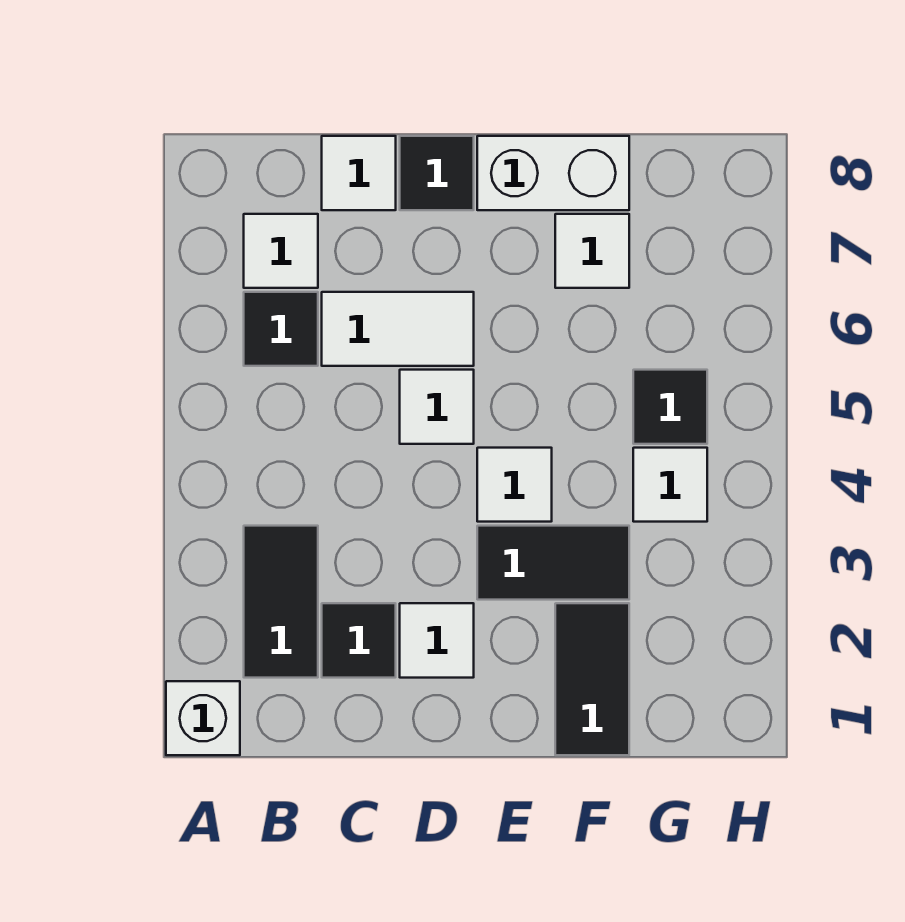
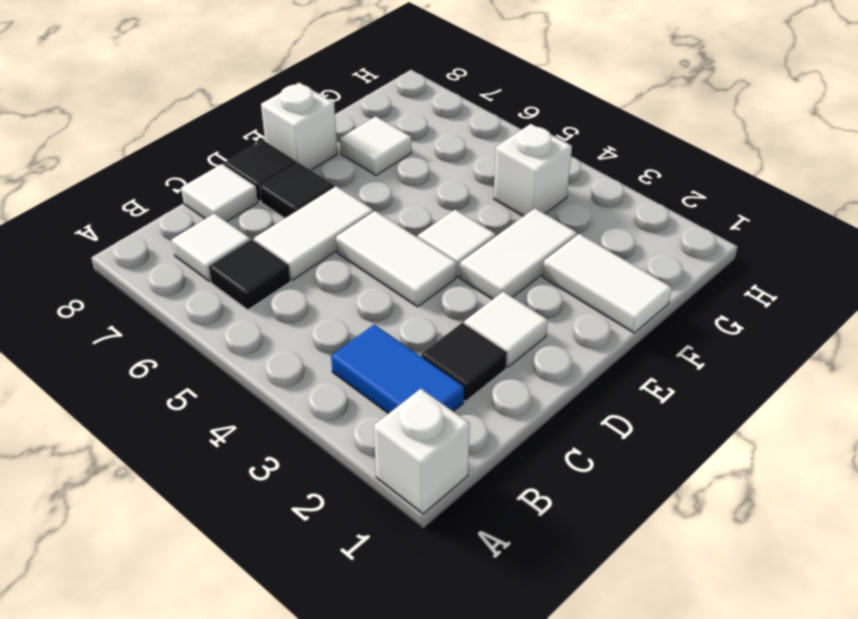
black tile B2:B3 level 1 -> blue tile B2:B3 level 1
white tile D5 level 1 -> white tile D4:D5 level 1
black tile E3:F3 level 1 -> white tile E3:F3 level 1
white brick E8:F8 level 1 -> white brick E8 level 1
black tile F1:F2 level 1 -> white tile F1:F2 level 1
white tile G4 level 1 -> white brick G4 level 1
black tile G5 level 1 -> black tile D7 level 1

